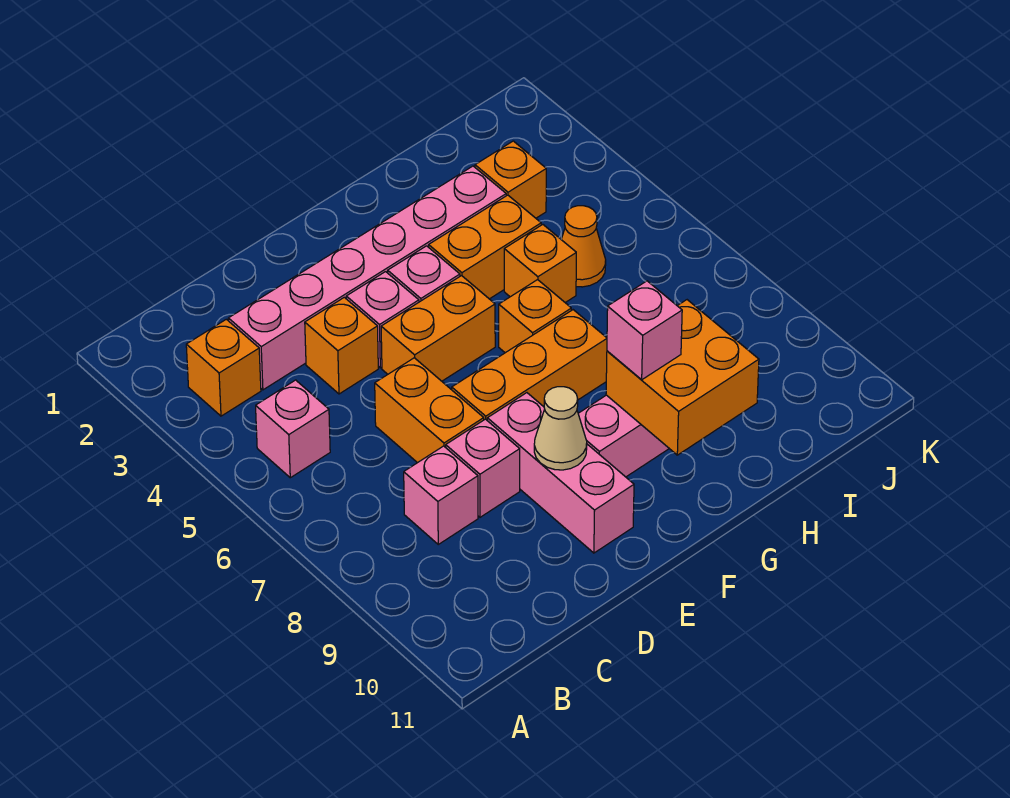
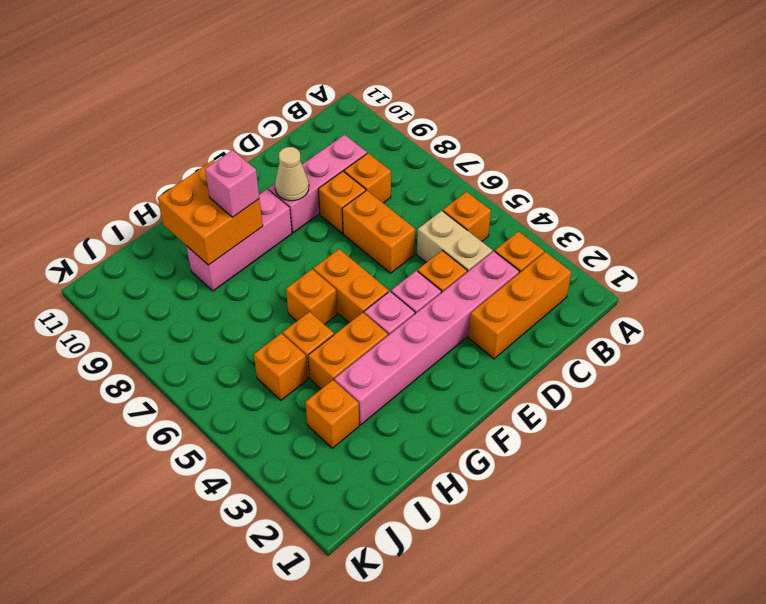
pink brick B5 level 1 -> orange brick B5 level 1
none -> tan brick C4:C5 level 1
pink brick C8 level 1 -> orange brick C8 level 1
pink brick D8 level 1 -> orange brick D8 level 1
orange brick E5:F5 level 1 -> orange brick F5:F6 level 1
orange brick E7:G7 level 1 -> orange brick B2:D2 level 1
pink brick E8:E10 level 1 -> pink brick C9:E9 level 1
orange cone I5 level 1 -> orange brick I5 level 1

